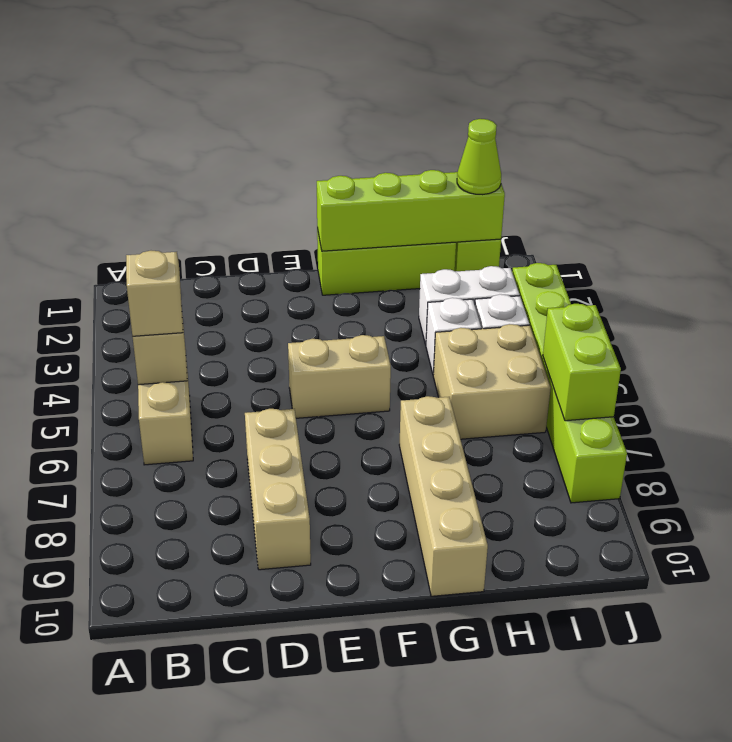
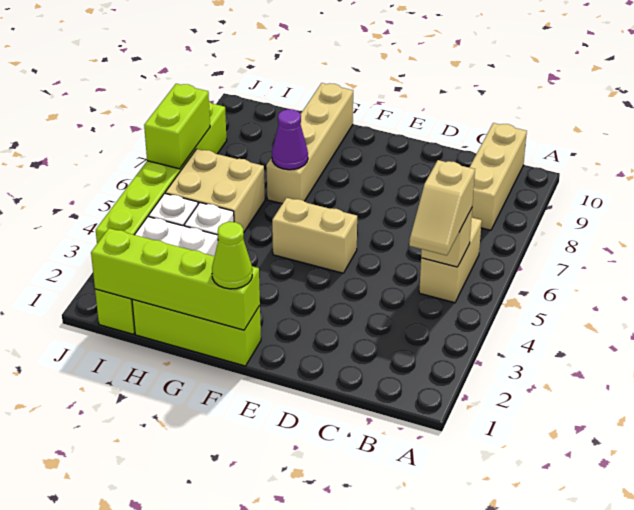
tan brick D7:D9 level 1 -> tan brick B8:B10 level 1
none -> purple cone G7 level 2
lime cone I1 level 3 -> lime cone F1 level 3

